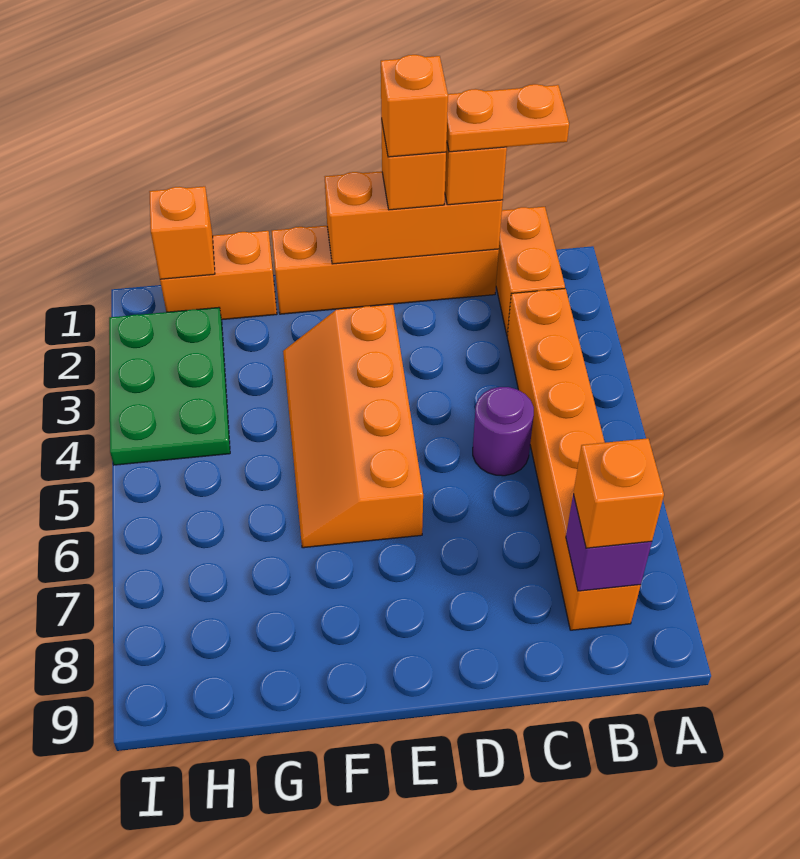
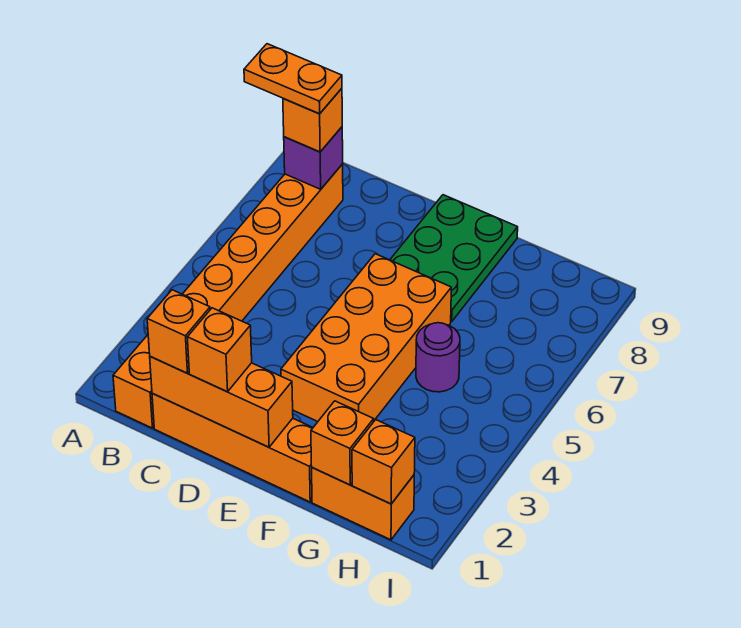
orange plate B1:C1 level 4 -> orange plate A8:B8 level 4
purple round brick C5 level 1 -> purple round brick G5 level 1
orange brick D1 level 4 -> orange brick G1 level 2
orange slope E3:F6 level 1 top E -> orange brick E3:F6 level 1
green plate H2:I4 level 1 -> green plate E7:F9 level 1

